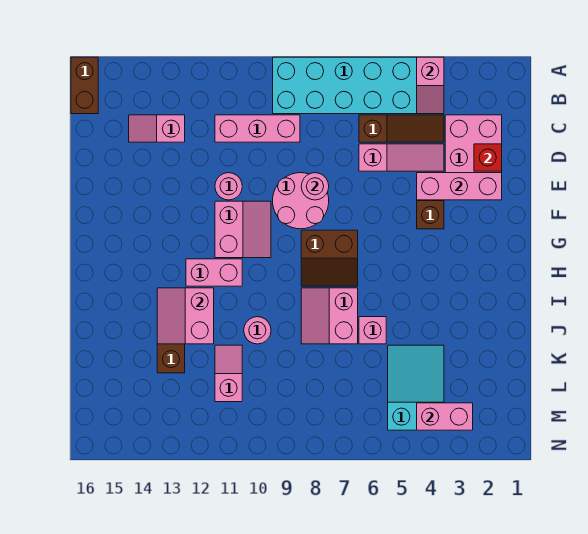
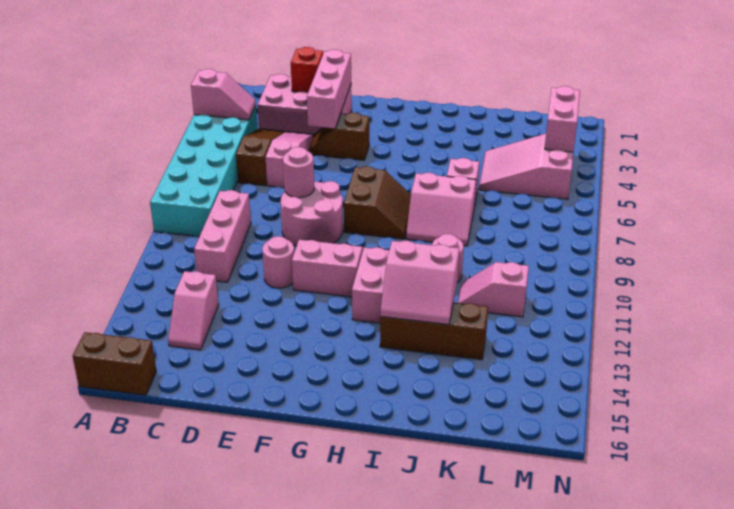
cyan slope K4:M5 level 1 top M -> pink slope K4:M5 level 1 top M

